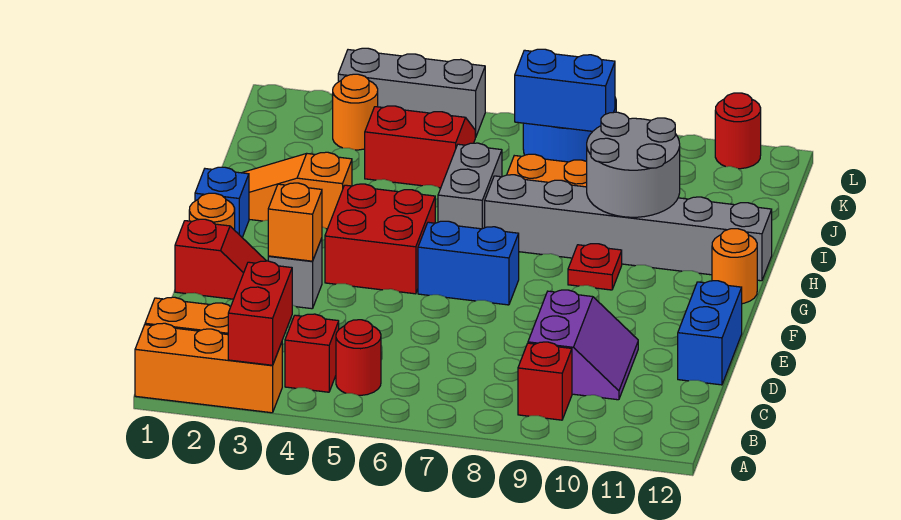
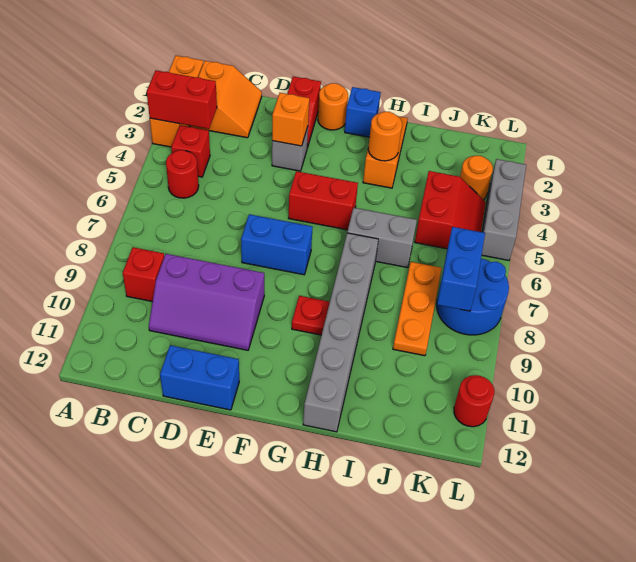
purple slope C9:D10 level 1 top 9 -> purple slope C9:E10 level 1 top 9
red brick F4:G5 level 1 -> red brick F5:G5 level 1
blue brick F6:F7 level 1 -> blue brick E7:F7 level 1
orange round brick G12 level 1 -> orange round brick H3 level 2
grey round brick H9:I10 level 2 -> none

